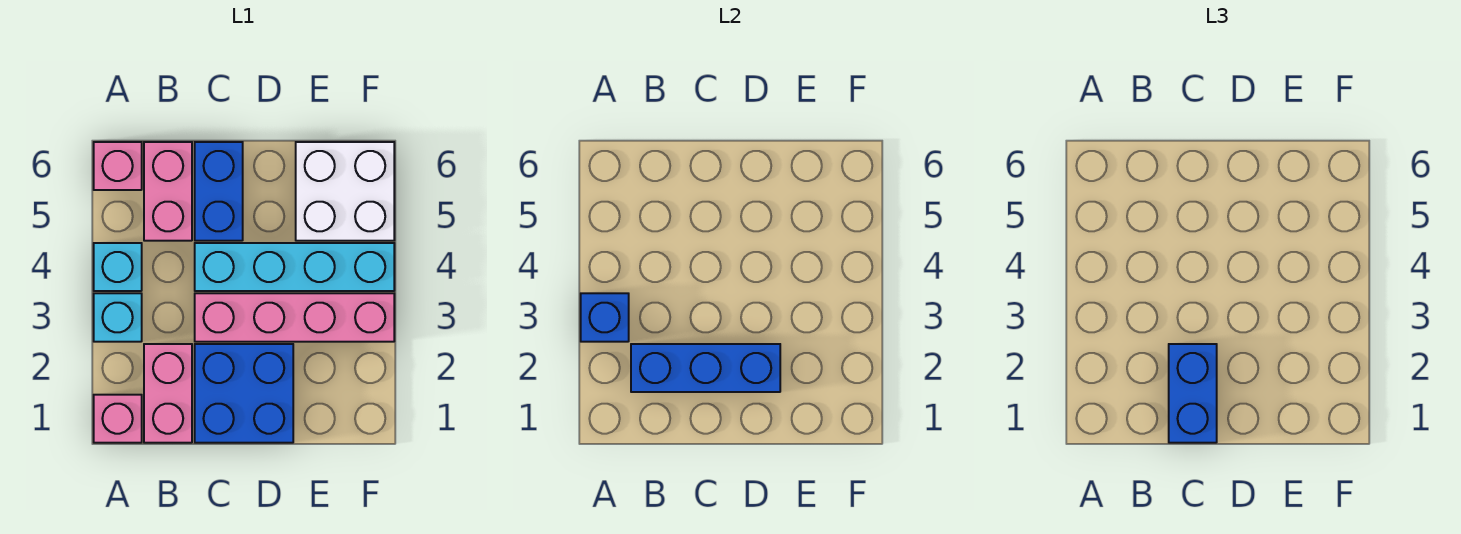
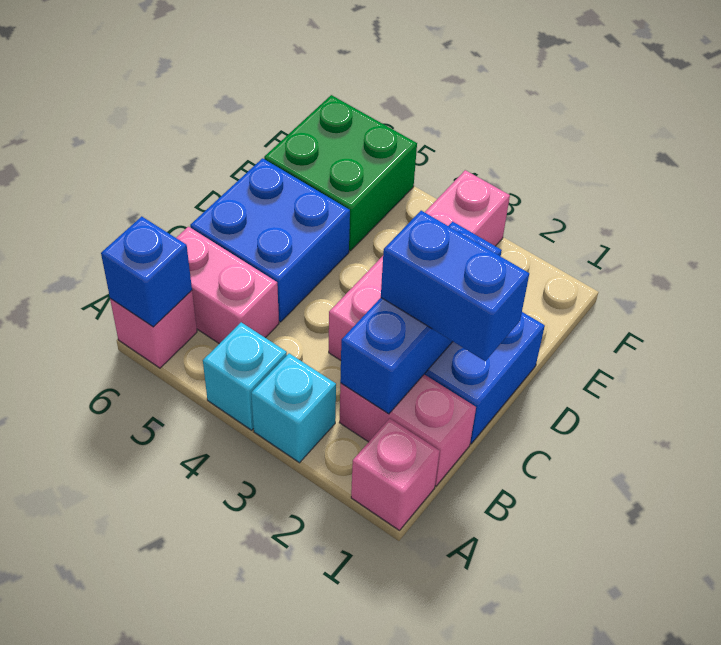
blue brick A3 level 2 -> blue brick A6 level 2
cyan brick C4:F4 level 1 -> none
blue brick C5:C6 level 1 -> blue brick C5:D6 level 1
white brick E5:F6 level 1 -> green brick E5:F6 level 1

